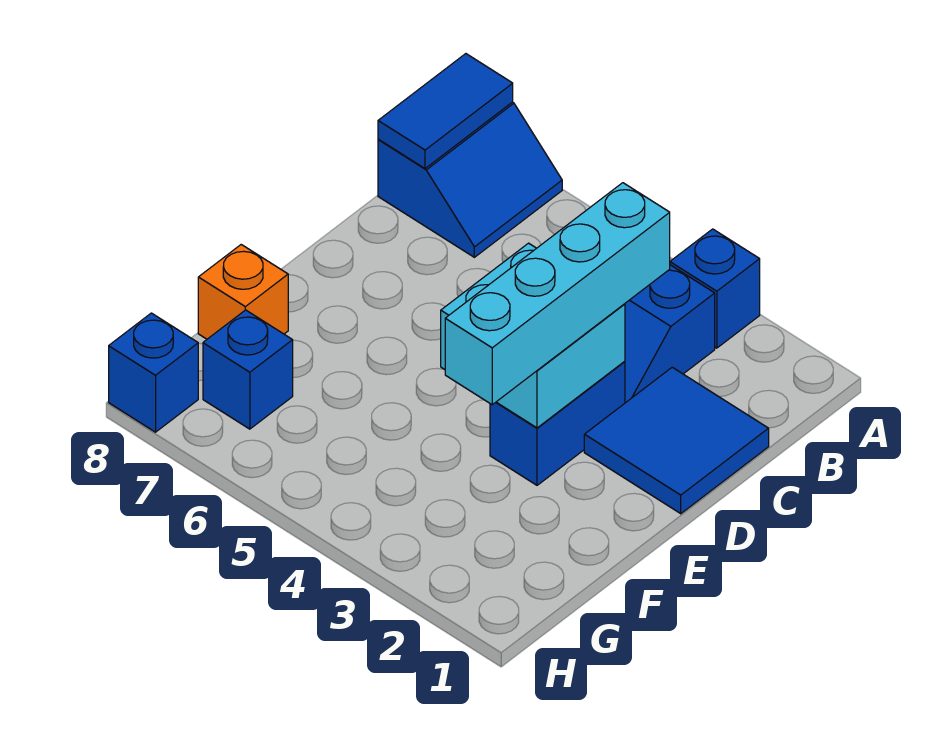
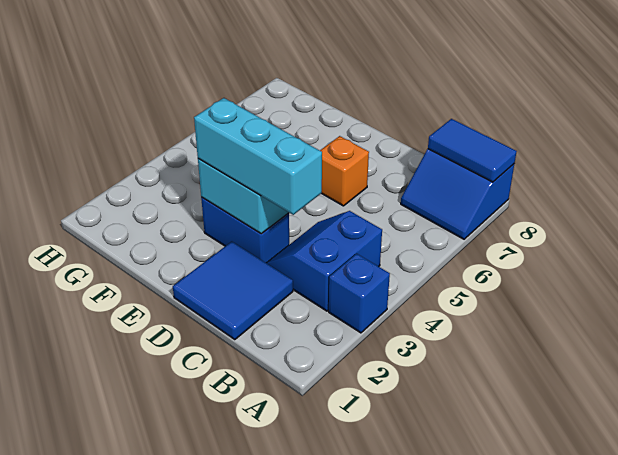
cyan brick C3:F3 level 3 -> cyan brick C3:E3 level 3
orange brick F8 level 1 -> orange brick D6 level 1
blue brick G7 level 1 -> none
blue brick H8 level 1 -> none

